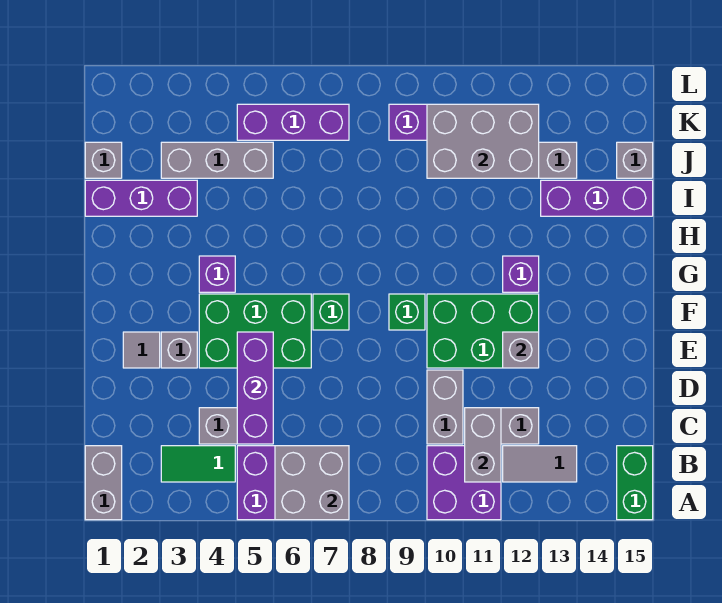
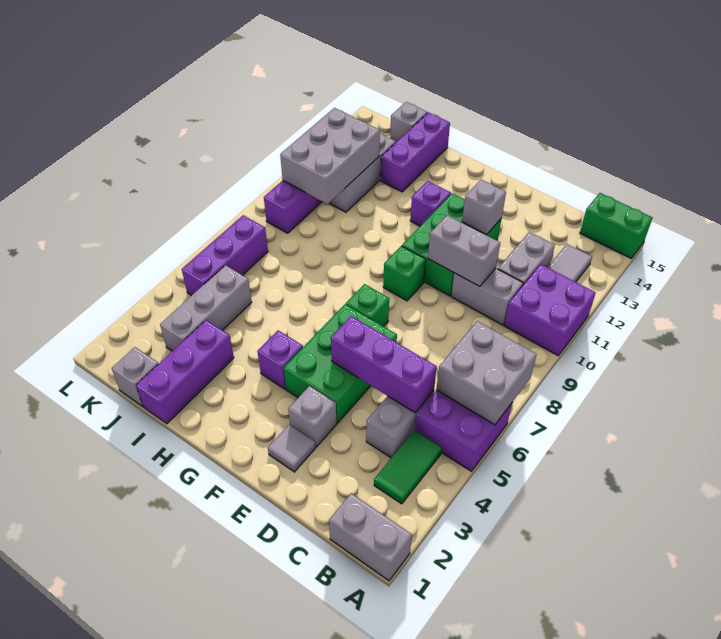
grey brick B11:C11 level 2 -> grey brick D10:E10 level 2

